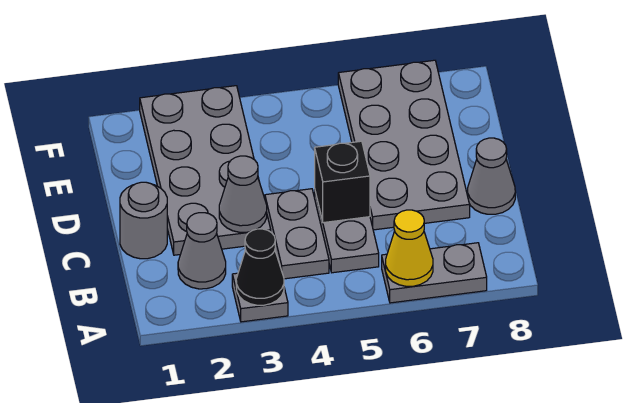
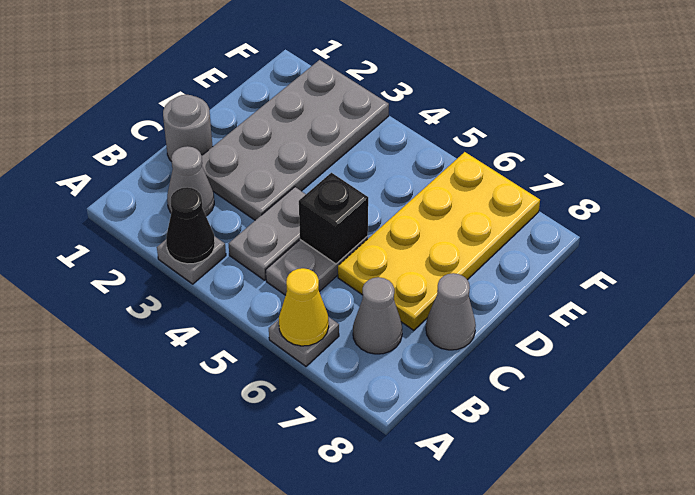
grey plate A6:A7 level 1 -> grey plate A6 level 1
grey cone C3 level 2 -> grey cone B7 level 1
grey plate C6:F7 level 1 -> yellow plate C6:F7 level 1

